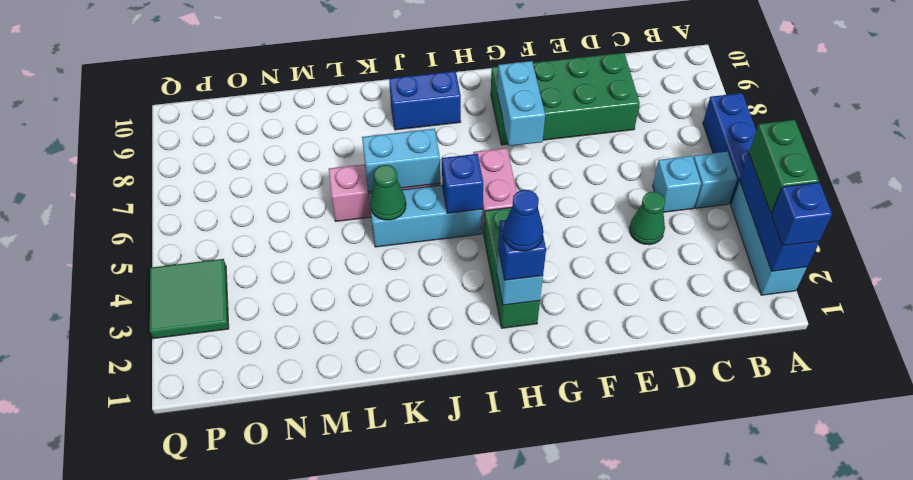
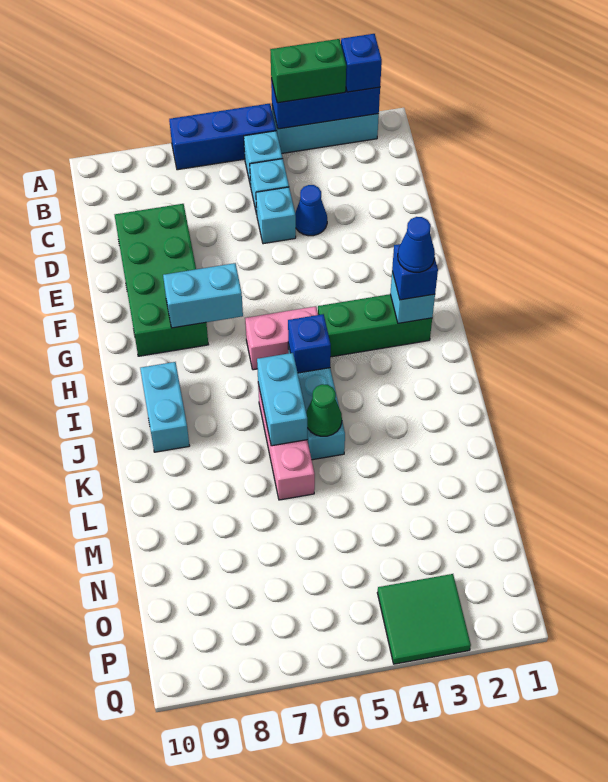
green cone D4 level 1 -> blue cone D4 level 1
none -> cyan brick D5 level 1
blue brick I9:J9 level 1 -> cyan brick I9:J9 level 1

